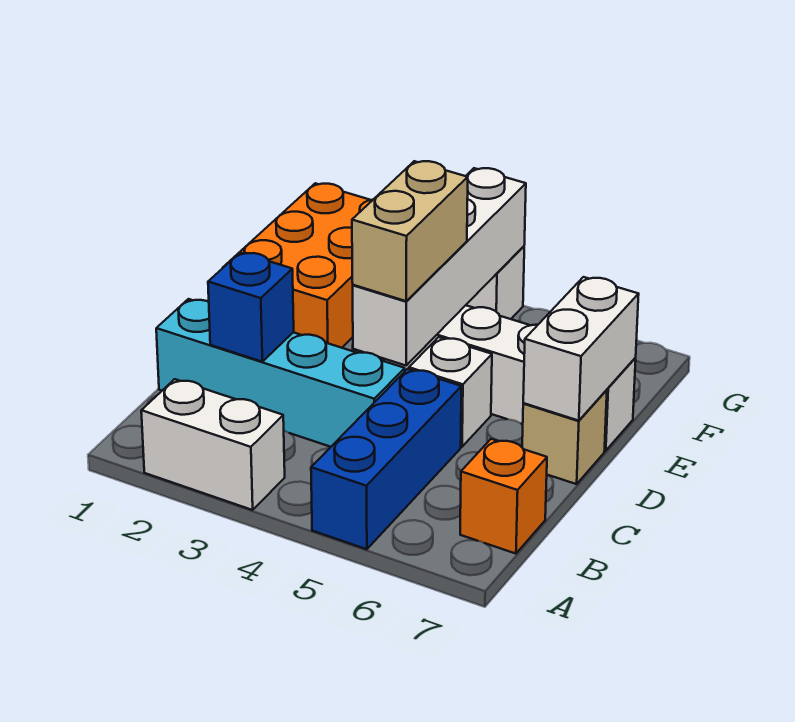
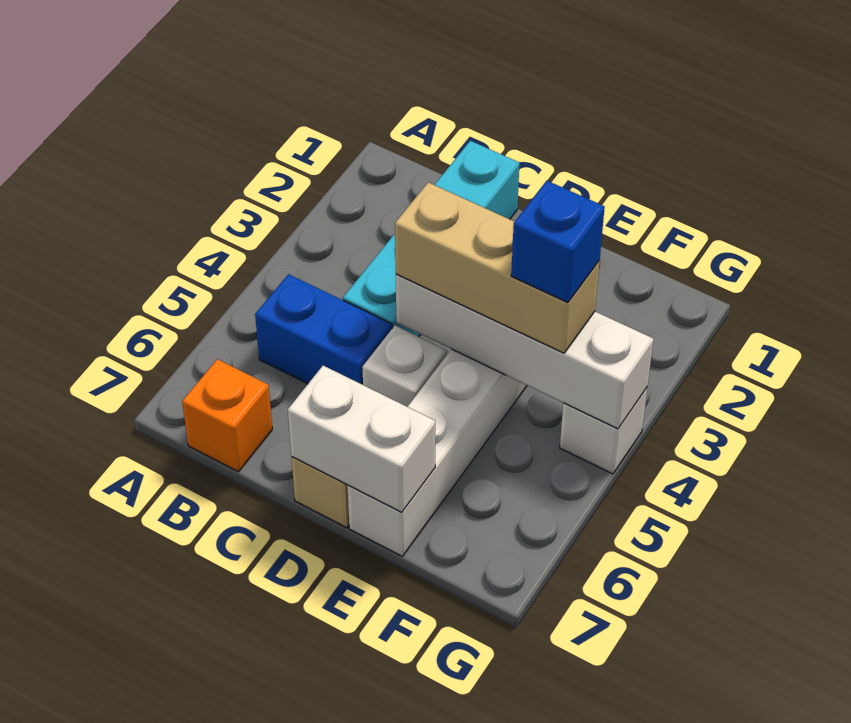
white brick A2:A3 level 1 -> none
blue brick A5:C5 level 1 -> blue brick B5:C5 level 1
blue brick C2 level 2 -> blue brick F4 level 4
tan brick D4:E4 level 3 -> tan brick D4:F4 level 3
orange brick E1:G2 level 1 -> none

